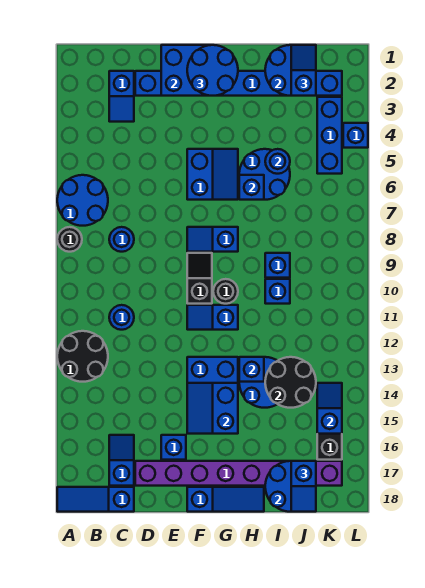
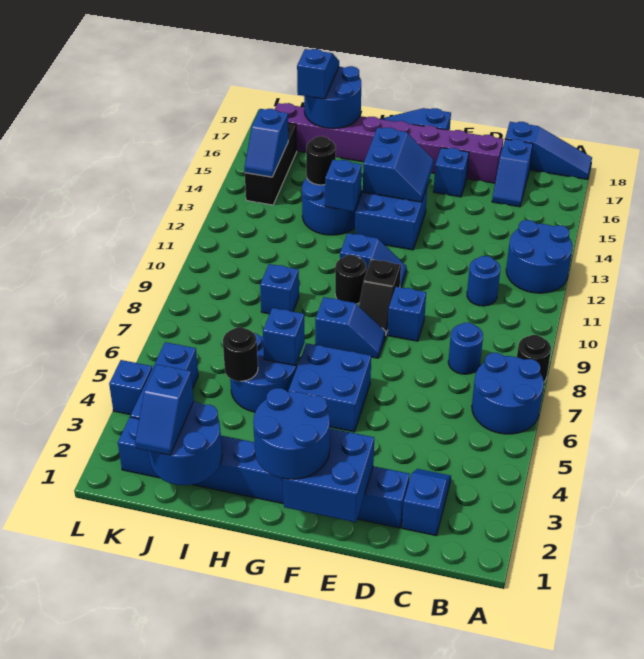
black round brick A12:B13 level 1 -> blue round brick A12:B13 level 1
blue slope F5:G6 level 1 top F -> blue brick F5:G6 level 1
blue round brick I5 level 2 -> black round brick I5 level 2
blue brick I10 level 1 -> blue brick E9 level 1
black round brick I13:J14 level 2 -> black round brick I14 level 2

